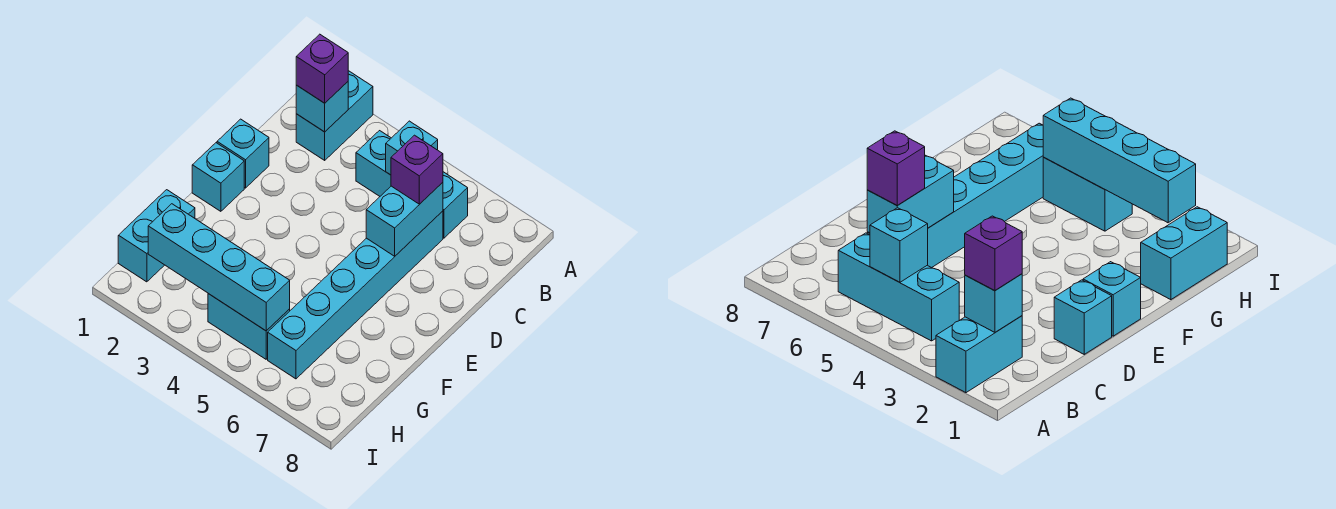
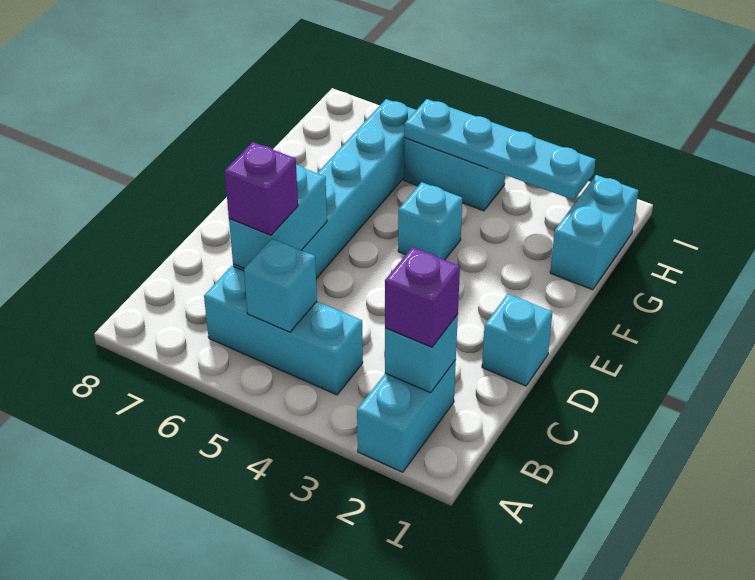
cyan brick E1 level 1 -> cyan brick F4 level 1
cyan brick H2:H5 level 2 -> cyan plate H2:H5 level 2

